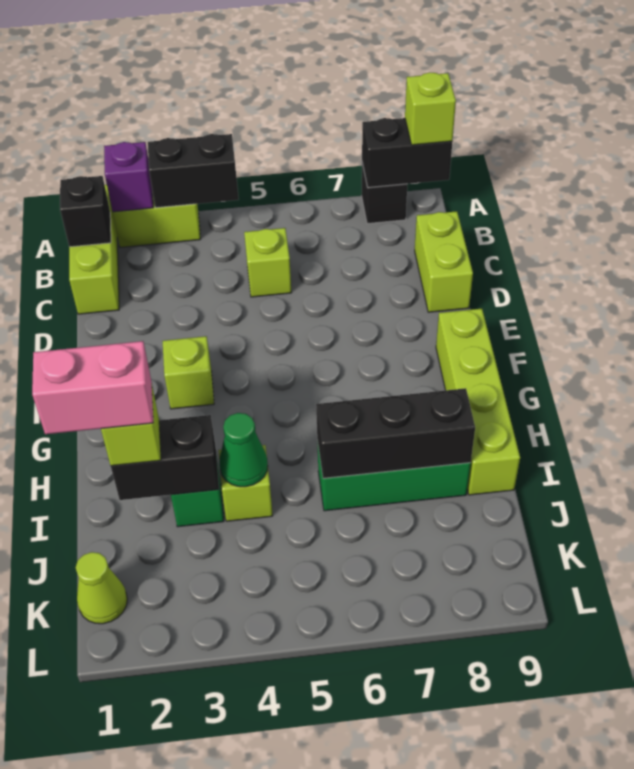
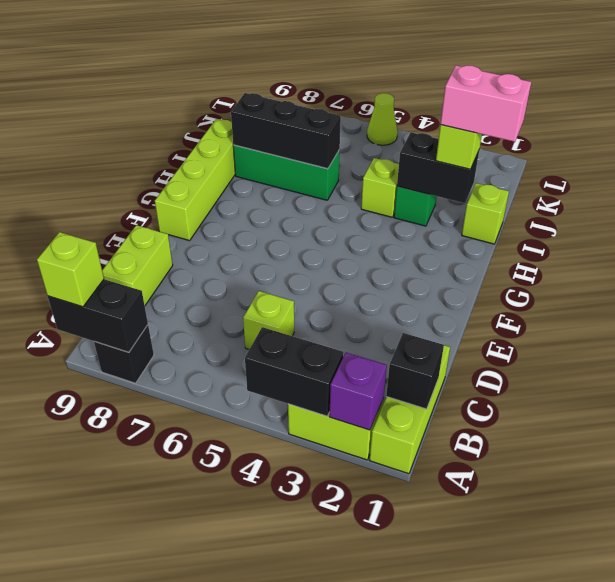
lime brick F3 level 1 -> lime brick I1 level 1
green cone I4 level 2 -> none
lime cone K1 level 1 -> lime cone L5 level 1

